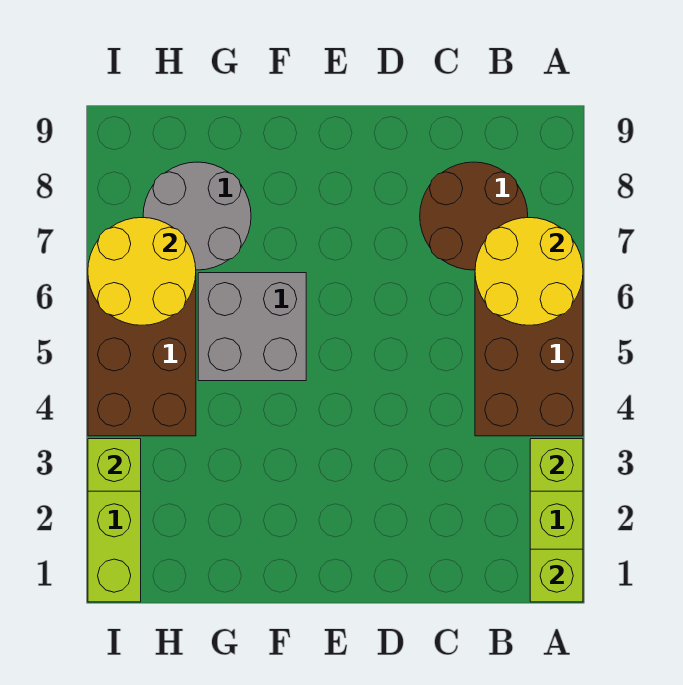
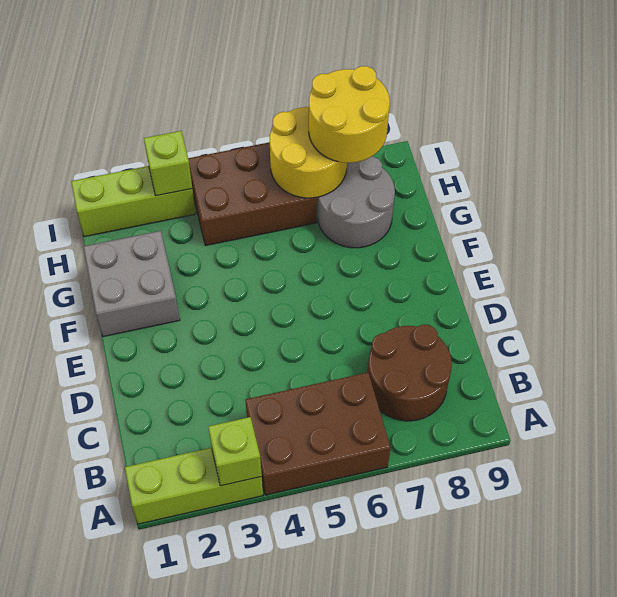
lime brick A1 level 2 -> none
yellow round brick A6:B7 level 2 -> yellow round brick H7:I8 level 3
grey brick F5:G6 level 1 -> grey brick F1:G2 level 1

